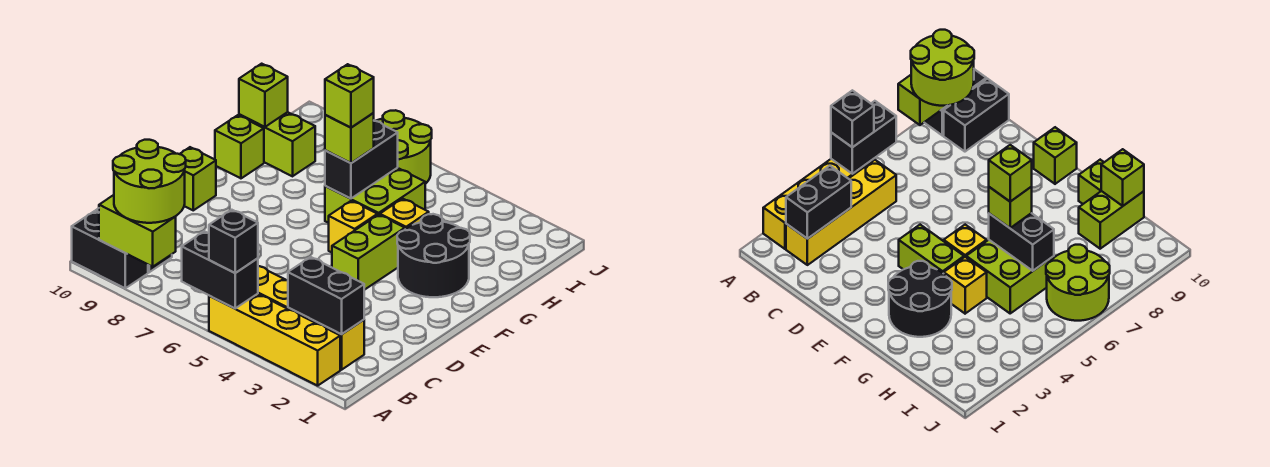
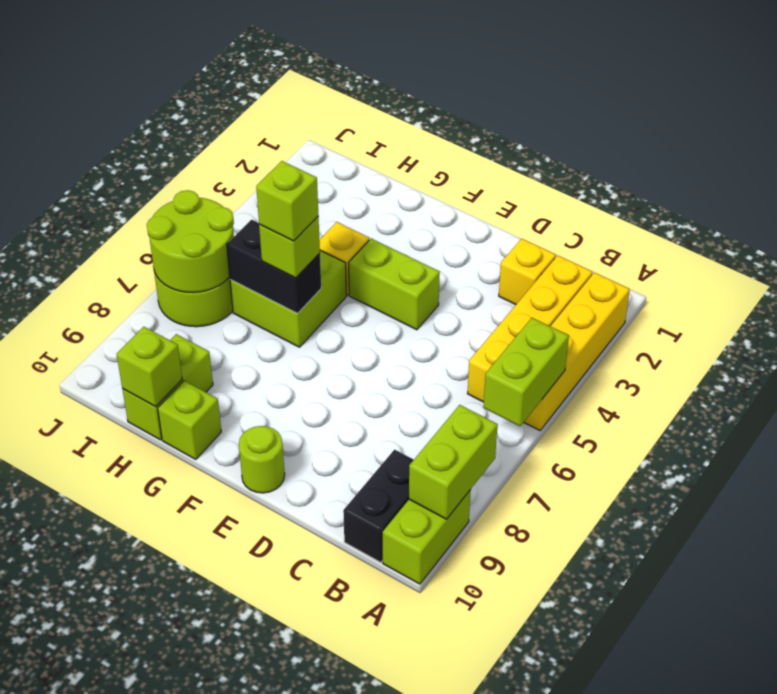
black brick A5:A6 level 2 -> lime brick A5:A6 level 2
black brick A5 level 3 -> none
lime round brick A8:B9 level 3 -> lime round brick I6:J7 level 2
black brick A9:A10 level 1 -> lime brick A9:A10 level 1
black brick B2:B3 level 2 -> none
lime brick E10 level 1 -> lime round brick E10 level 1
black round brick F2:G3 level 1 -> none
yellow brick F5 level 1 -> yellow brick C2 level 1

